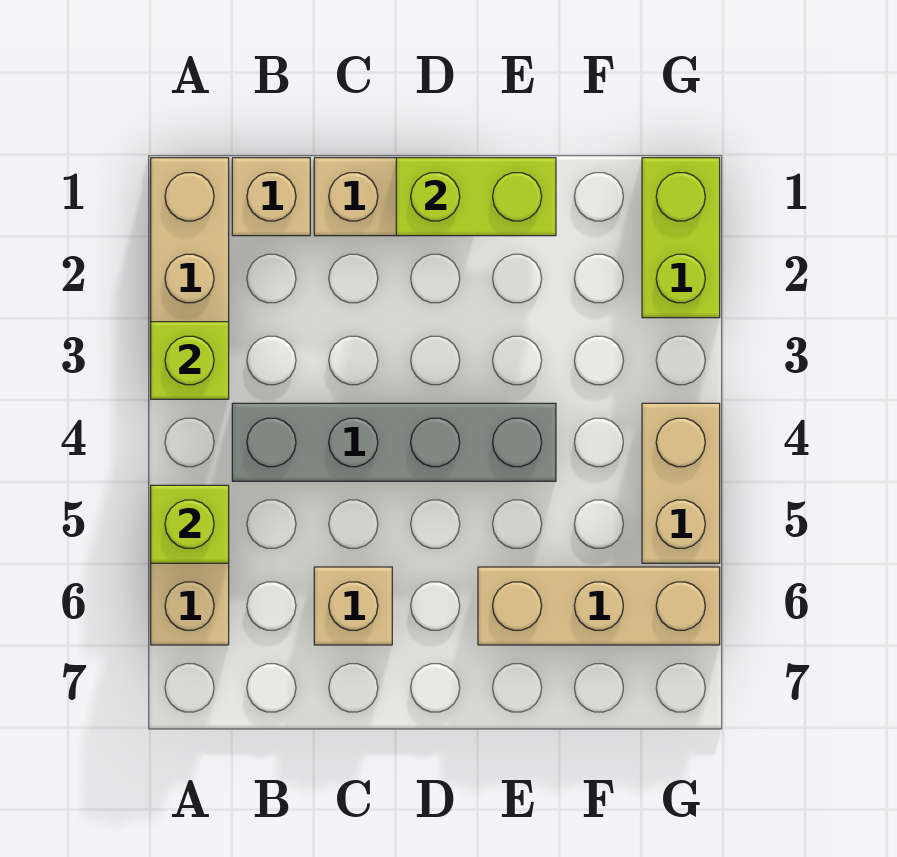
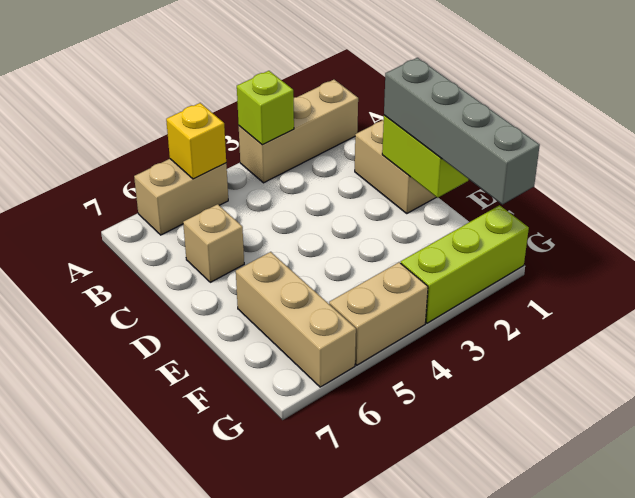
lime brick A5 level 2 -> yellow brick A5 level 2
tan brick B1 level 1 -> none
grey brick B4:E4 level 1 -> grey brick D1:G1 level 3
lime brick G1:G2 level 1 -> lime brick G1:G3 level 1

